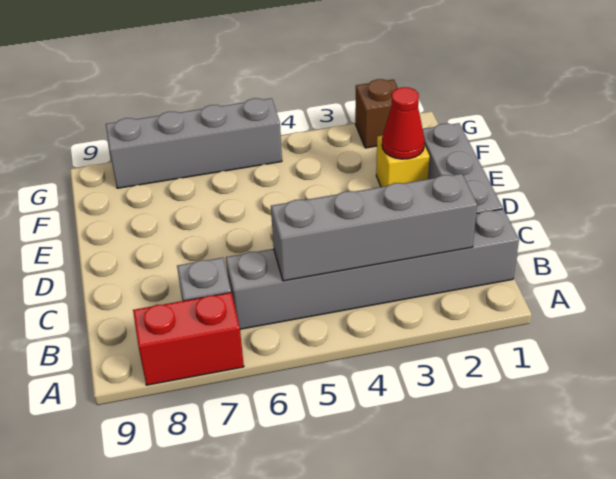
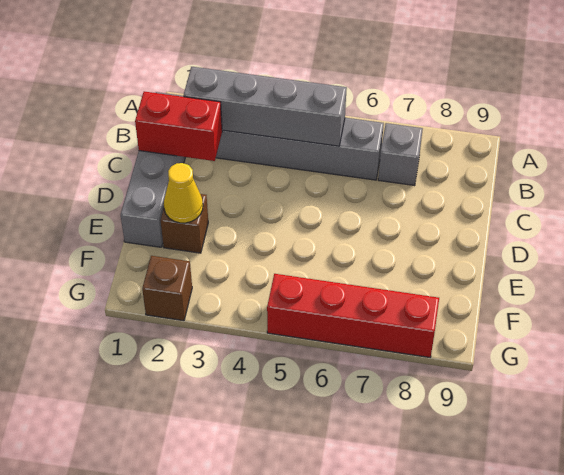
red brick A7:A8 level 1 -> red brick C1:C2 level 2
yellow brick E2 level 1 -> brown brick E2 level 1
red cone E2 level 2 -> yellow cone E2 level 2
grey brick G5:G8 level 1 -> red brick G5:G8 level 1

